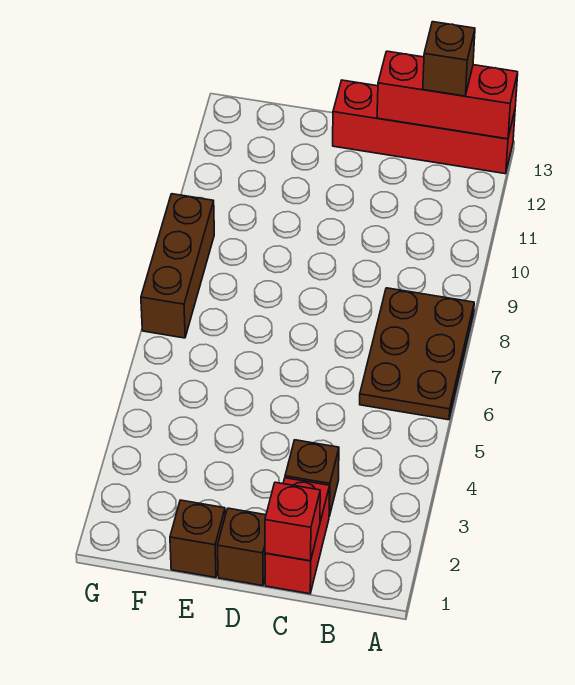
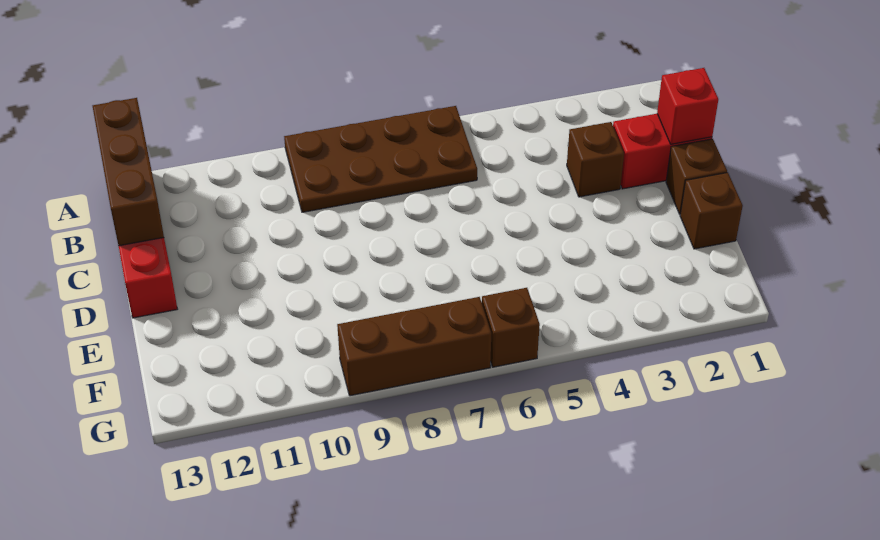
brown plate A6:B8 level 1 -> brown plate A6:B9 level 1
red brick A13:C13 level 2 -> brown brick A13:C13 level 2
brown brick B13 level 3 -> brown brick G6 level 1

